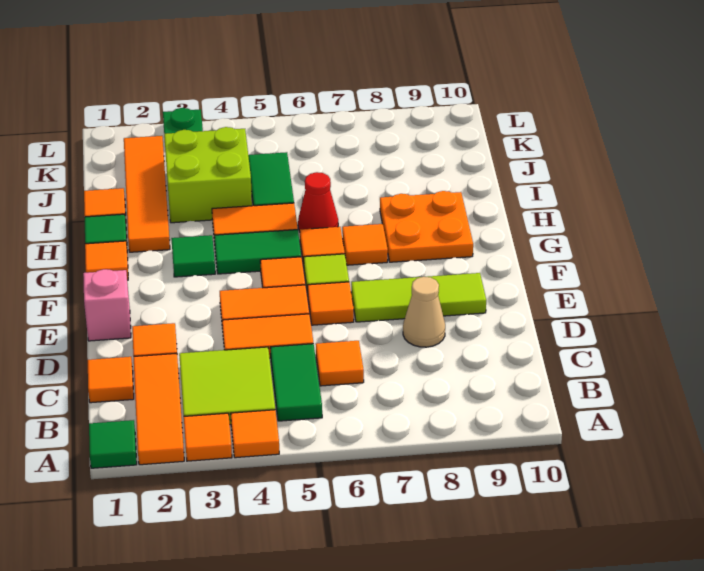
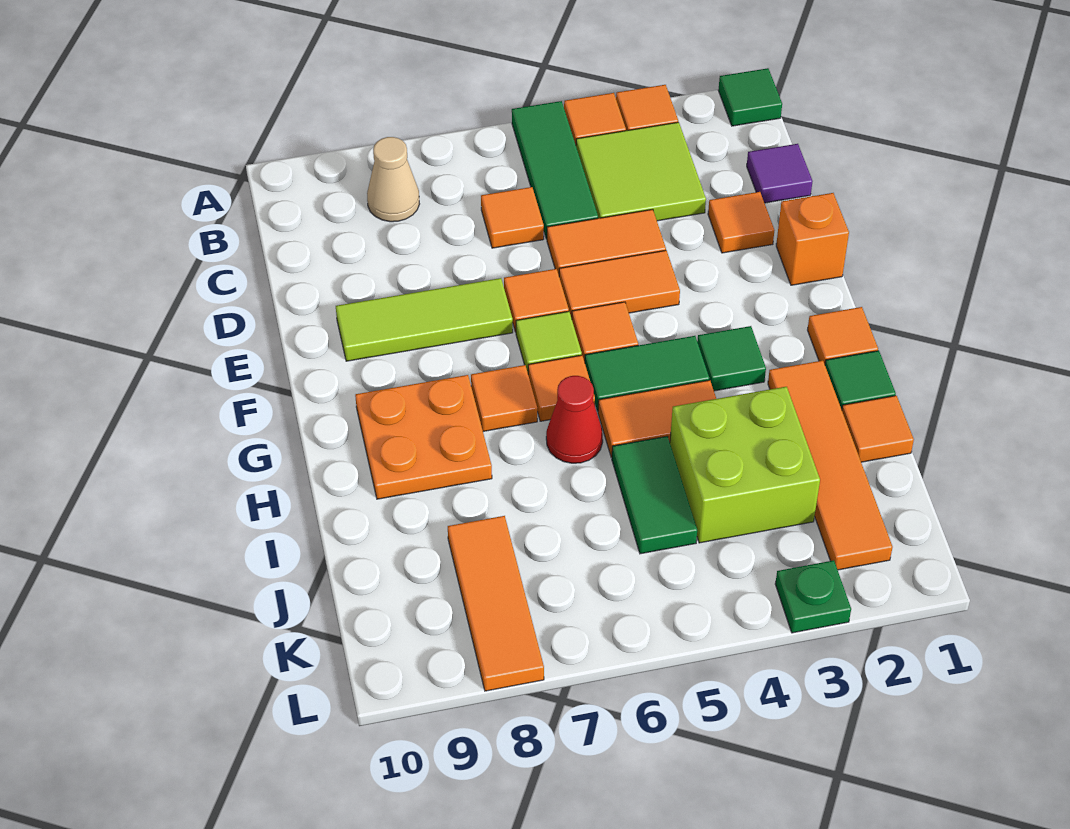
orange tile A2:C2 level 1 -> orange tile J8:L8 level 1
green tile B5:C5 level 1 -> green tile A5:C5 level 1
orange tile C1 level 1 -> purple tile C1 level 1
tan cone D8 level 1 -> tan cone B8 level 1
pink brick E1 level 1 -> orange brick E1 level 1

